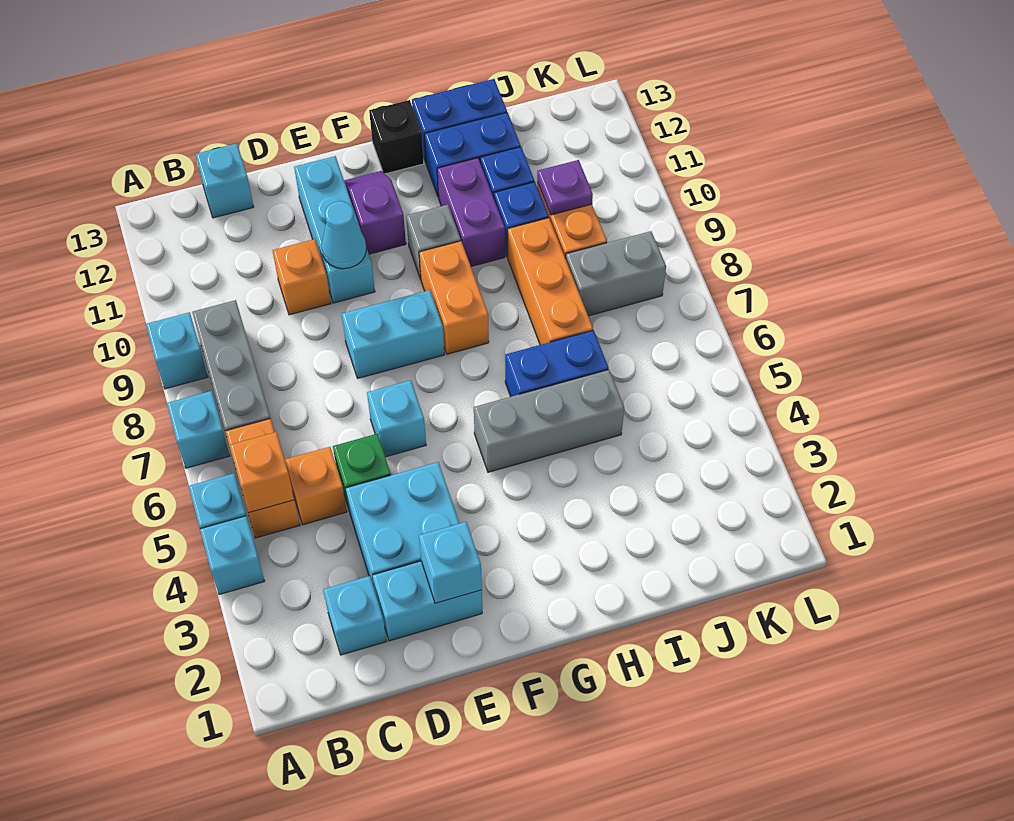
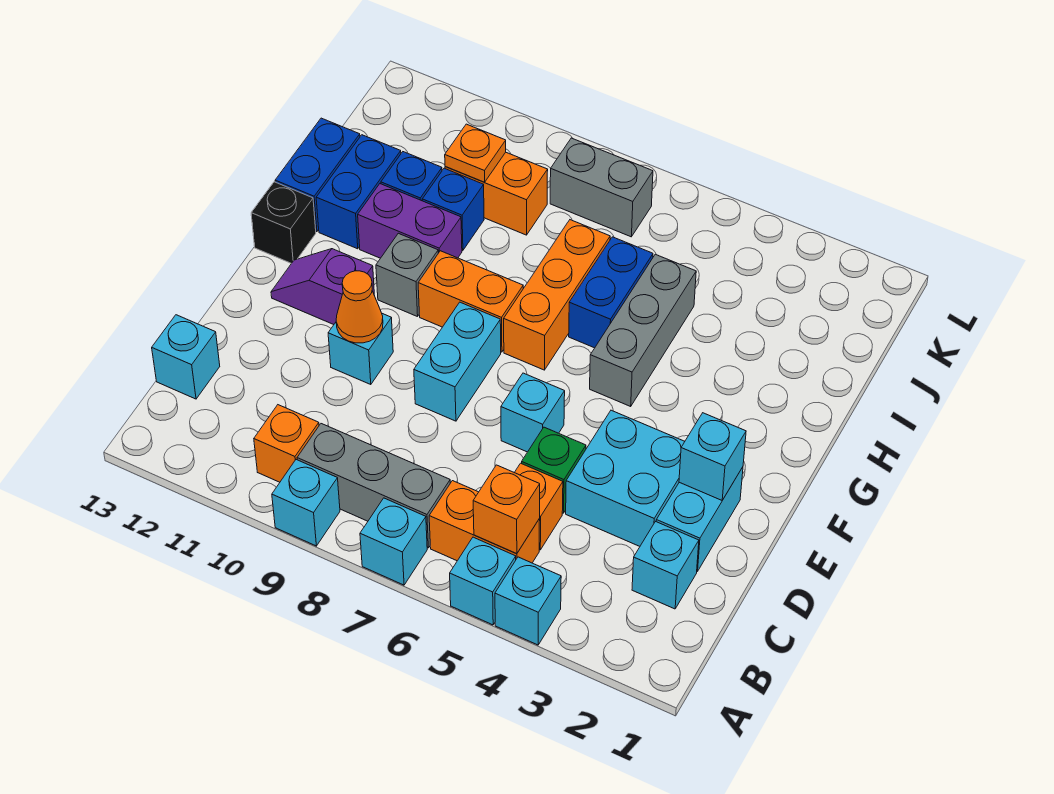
orange brick D10 level 1 -> orange brick B10 level 1
cyan brick E10:E12 level 1 -> cyan brick E10 level 1
cyan cone E10 level 2 -> orange cone E10 level 2
orange brick I7:I9 level 1 -> orange brick G7:I7 level 1
grey brick J8:K8 level 1 -> grey brick K7:K8 level 1
purple plate J10 level 2 -> orange plate J10 level 2

